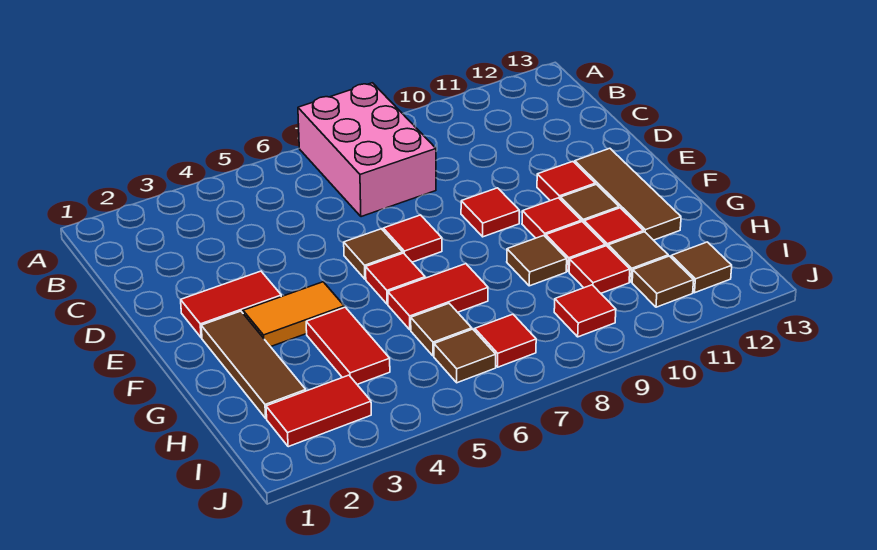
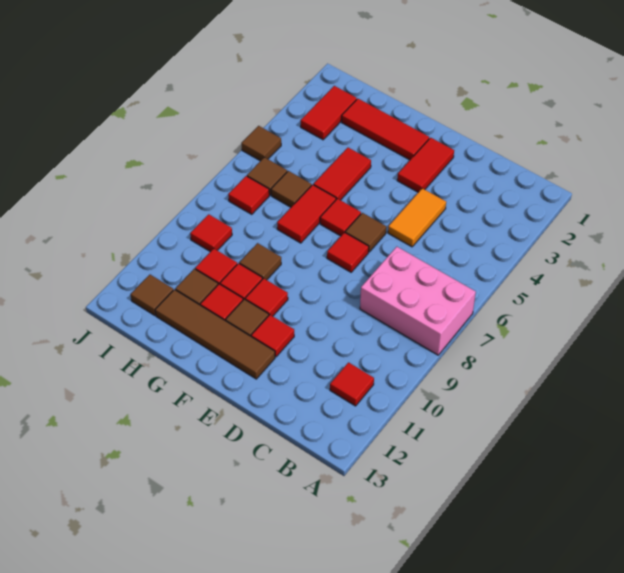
red tile E9 level 1 -> red tile B11 level 1
brown tile E12:G12 level 1 -> brown tile E12:H12 level 1
brown tile F2:H2 level 1 -> red tile F2:H2 level 1
orange tile F3:F4 level 1 -> orange tile D4:D5 level 1
red tile G4:H4 level 1 -> red tile G4:G5 level 1
brown tile I11 level 1 -> brown tile J5 level 1

